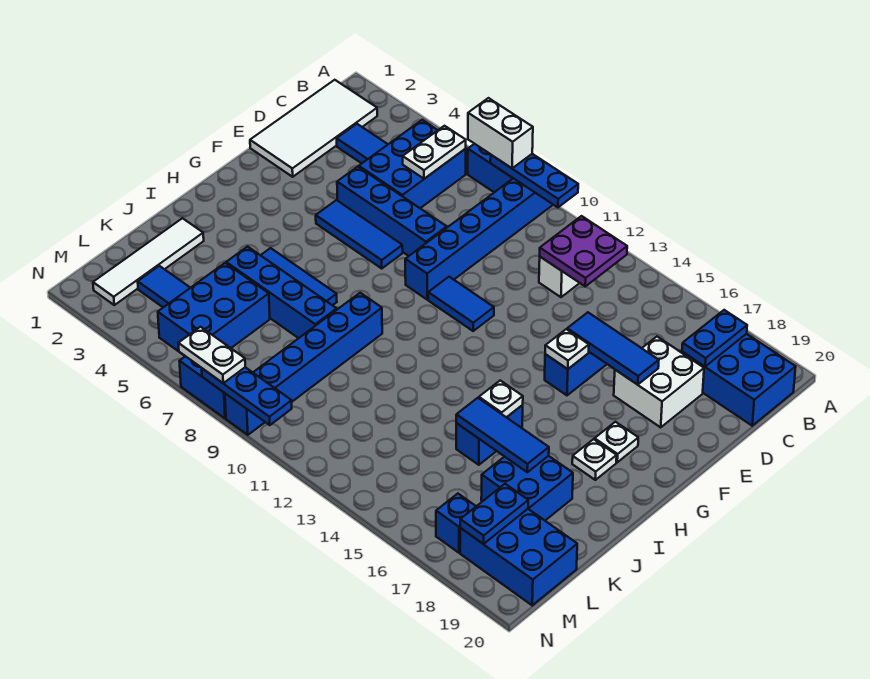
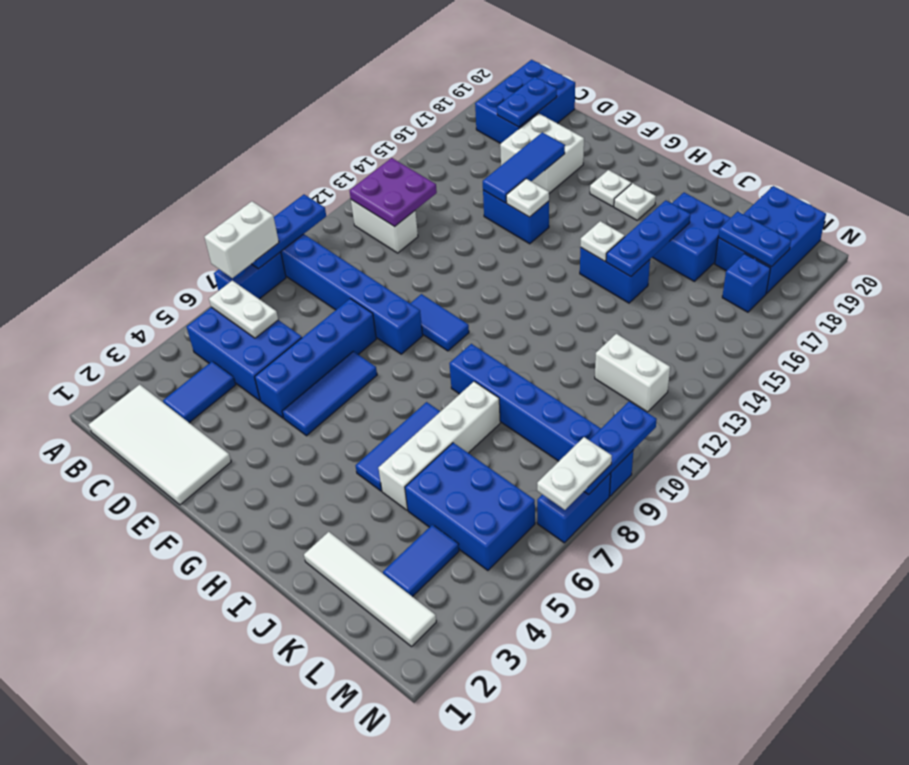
blue plate B18:C18 level 2 -> blue plate C18:C19 level 2
blue tile F10:F11 level 1 -> blue tile F10:G10 level 1
blue brick J5:J8 level 1 -> white brick J5:J8 level 1
blue tile J15:J17 level 2 -> blue plate J15:J17 level 2
none -> white brick L12:M12 level 1

